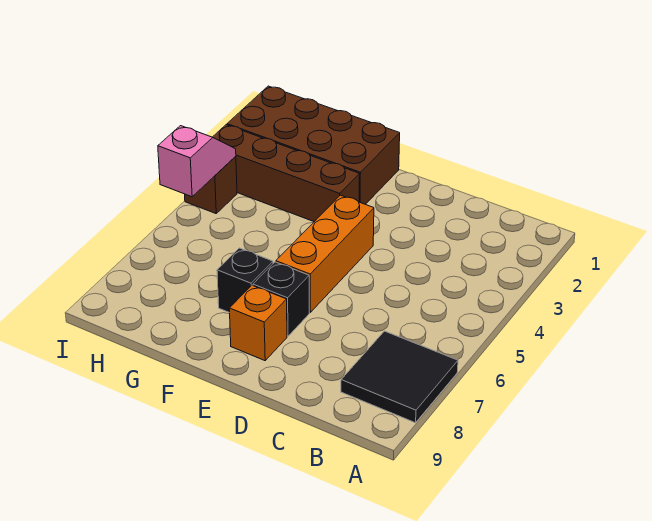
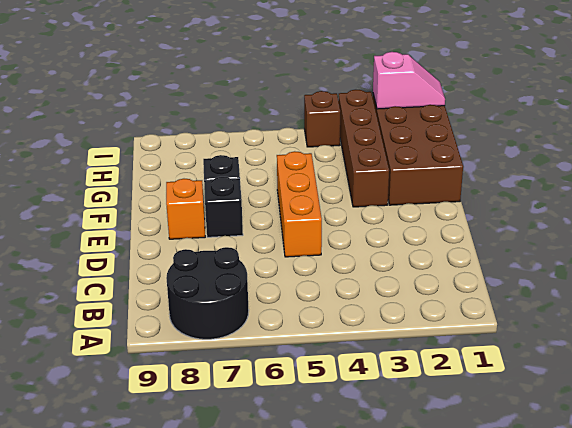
black tile A7:B8 level 1 -> black round brick A7:B8 level 1
orange brick E4:E6 level 1 -> orange brick D5:F5 level 1
pink slope I4:I5 level 2 top 5 -> pink slope I1:I2 level 2 top 2

